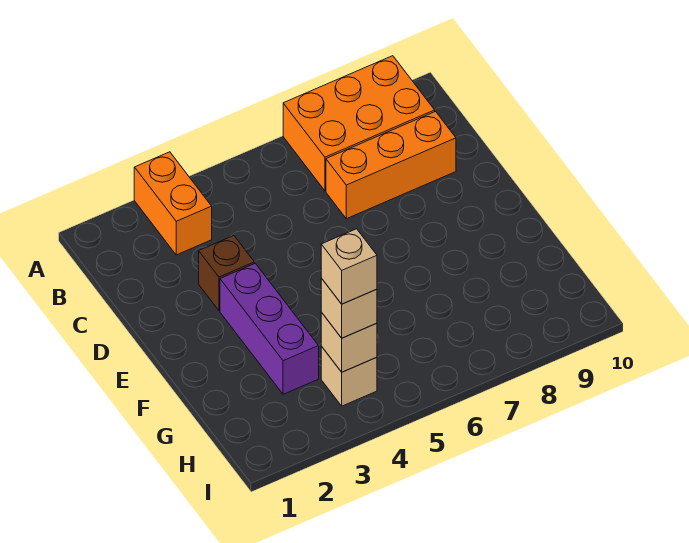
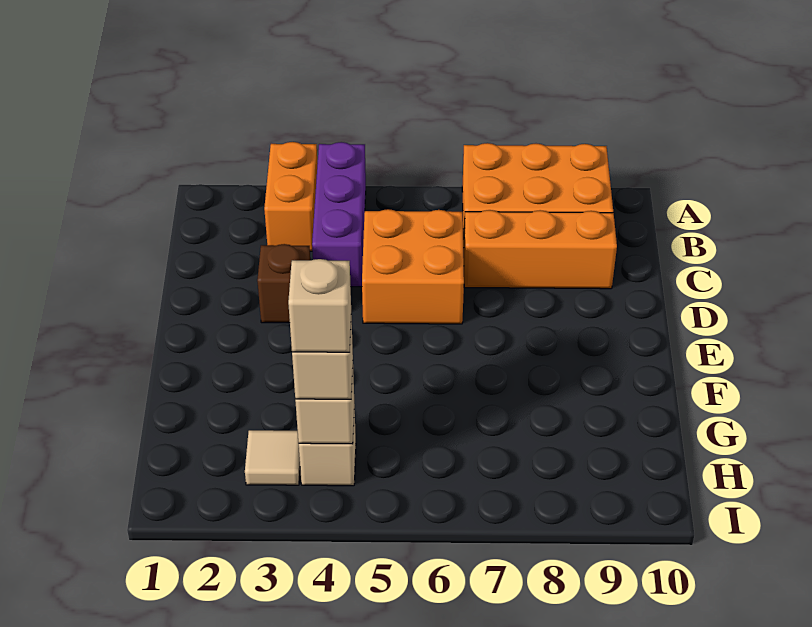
none -> orange brick C5:D6 level 1
purple brick E3:G3 level 1 -> purple brick A4:C4 level 1
none -> tan tile H3 level 1

